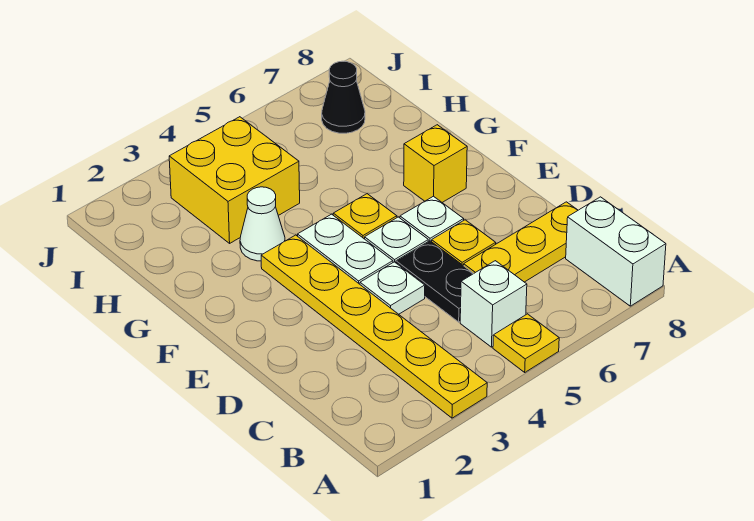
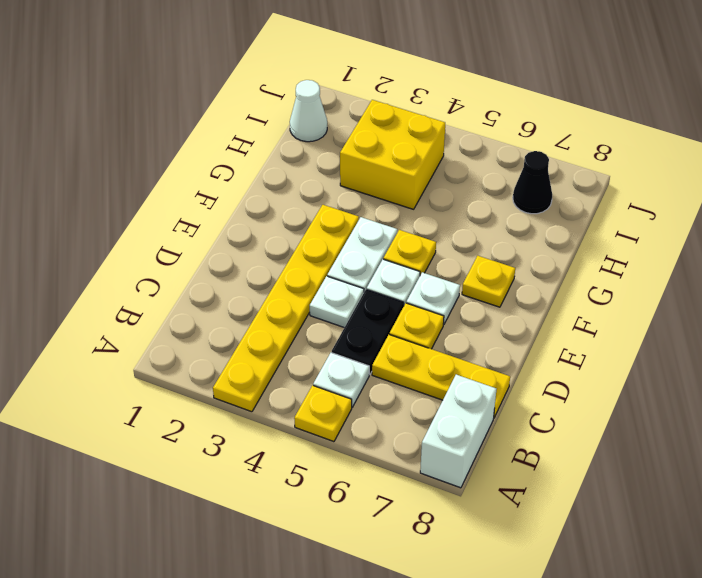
white brick B5 level 1 -> white plate B5 level 1
yellow brick F7 level 1 -> yellow plate F7 level 1
white cone G3 level 1 -> white cone I1 level 1

